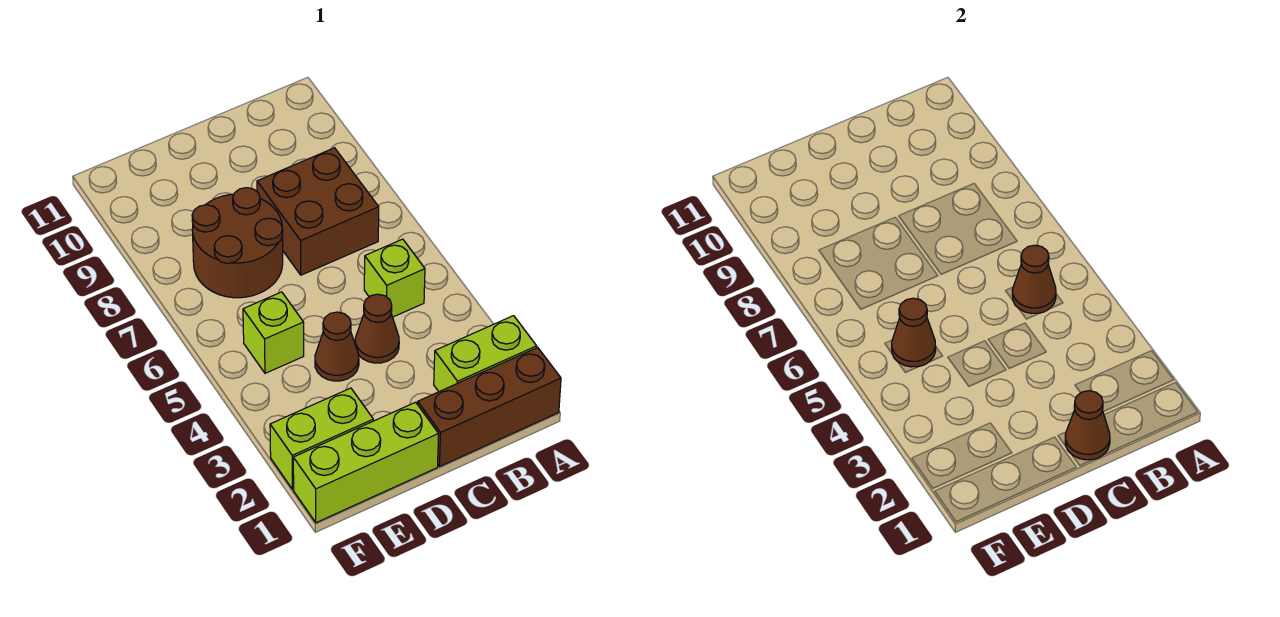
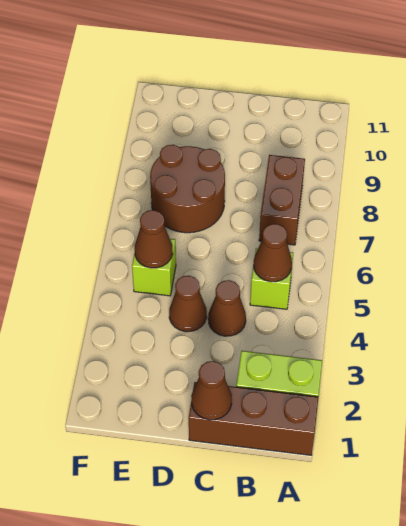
brown brick B7:C8 level 1 -> brown brick B7:B8 level 1
lime brick D1:F1 level 1 -> none
lime brick E2:F2 level 1 -> none

